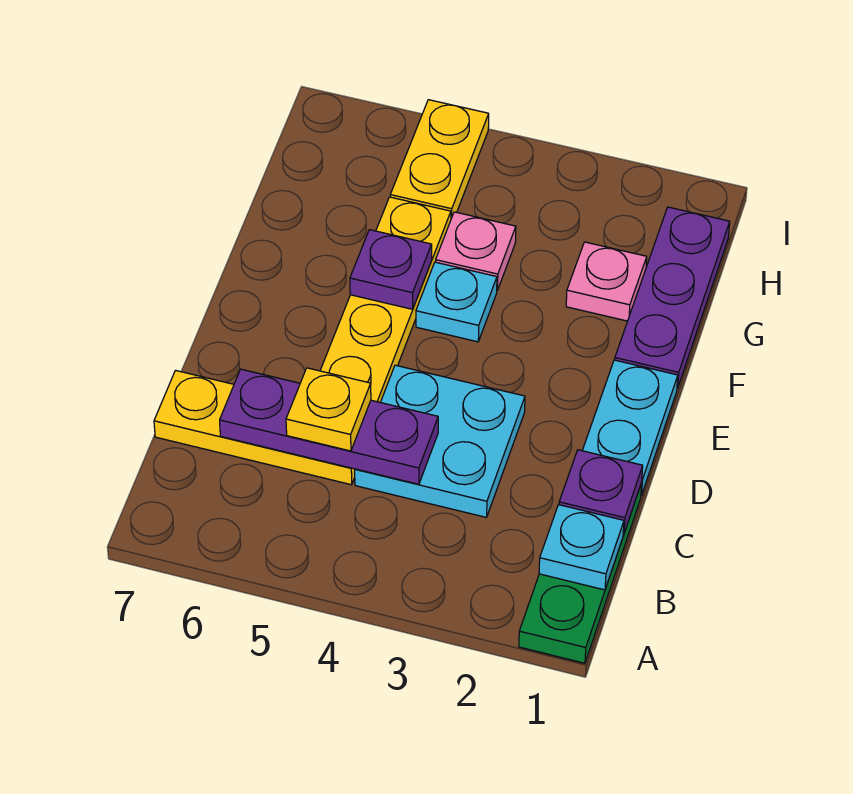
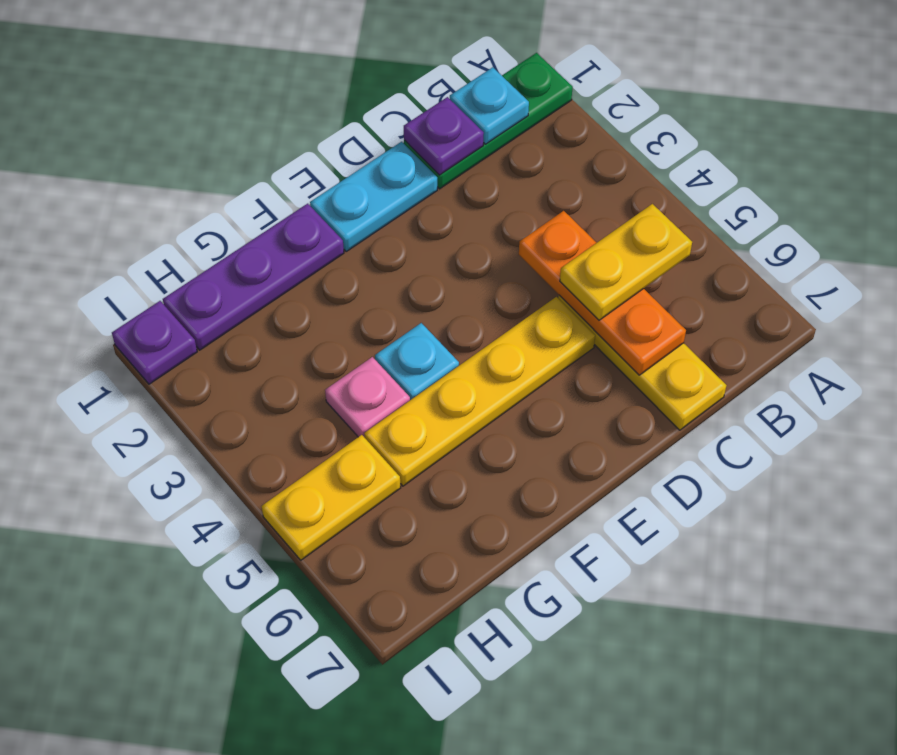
cyan plate C3:D4 level 1 -> none
purple plate C4:C6 level 2 -> orange plate C4:C6 level 2
yellow plate C5 level 3 -> yellow plate B5:C5 level 3
purple plate F5 level 2 -> purple plate I1 level 1
pink plate G2 level 1 -> none

